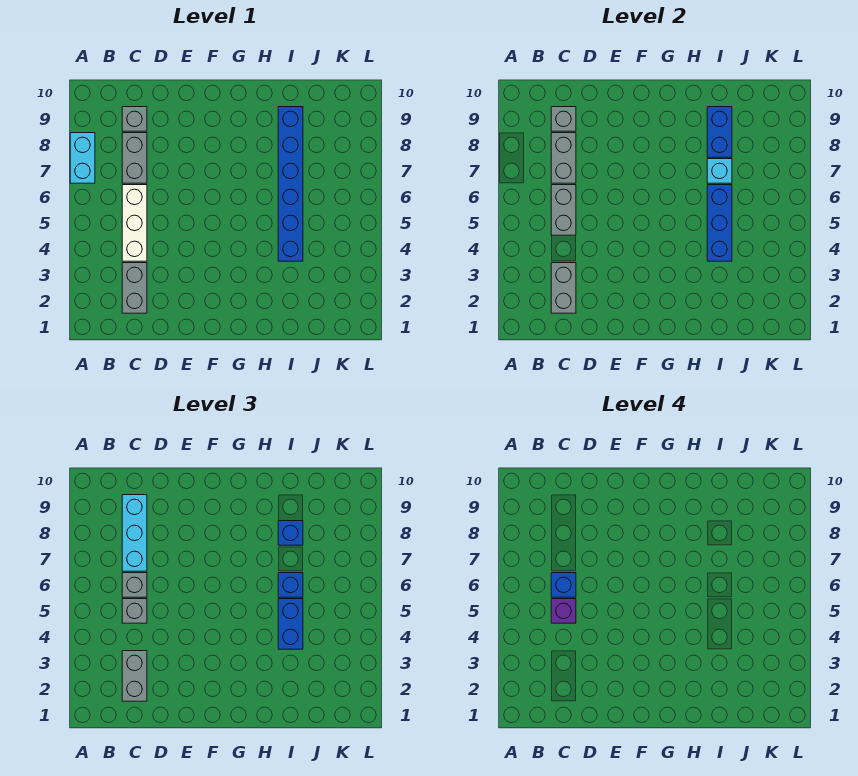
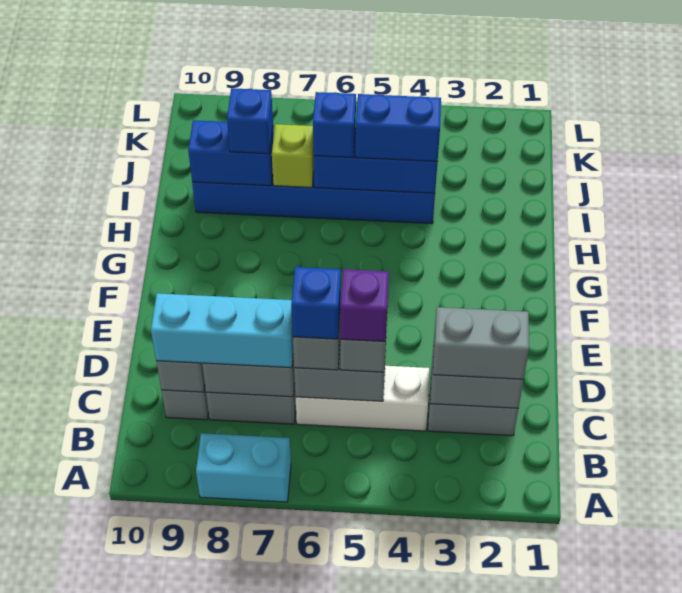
cyan brick I7 level 2 -> lime brick I7 level 2

